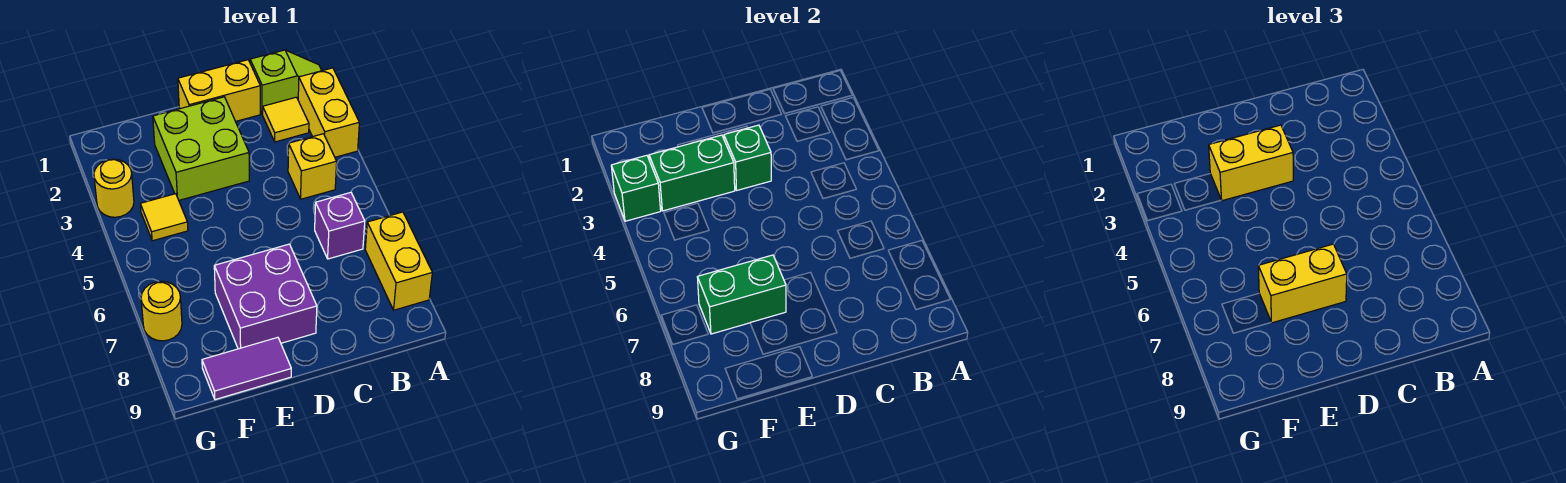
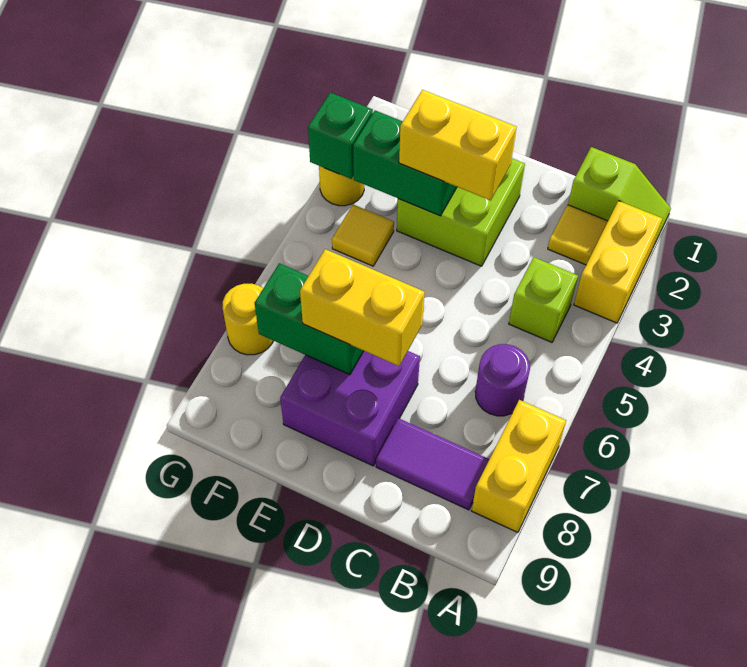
yellow brick B4 level 1 -> lime brick B4 level 1
purple brick B6 level 1 -> purple round brick B6 level 1
yellow brick C1:D1 level 1 -> none
green brick D3 level 2 -> none
purple tile E9:F9 level 1 -> purple tile B8:C8 level 1

